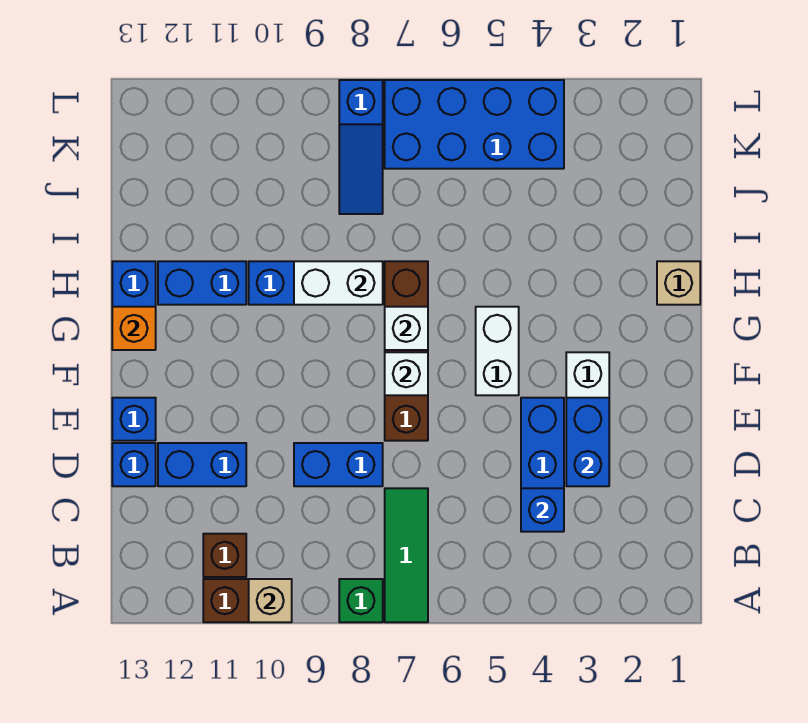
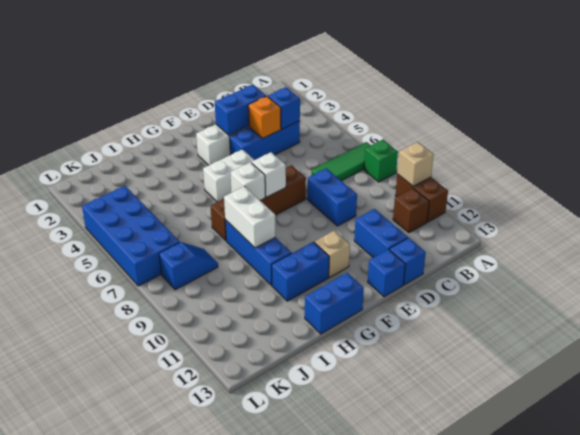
orange brick G13 level 2 -> orange brick D4 level 2
tan brick H1 level 1 -> tan brick F11 level 1
blue brick H11:H12 level 1 -> blue brick G11:H11 level 1
blue slope J8:L8 level 1 top L -> blue slope J8:K8 level 1 top K

